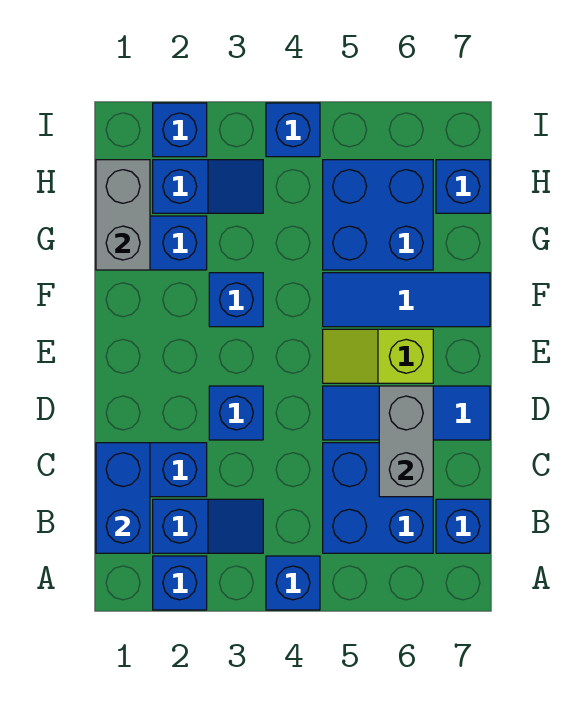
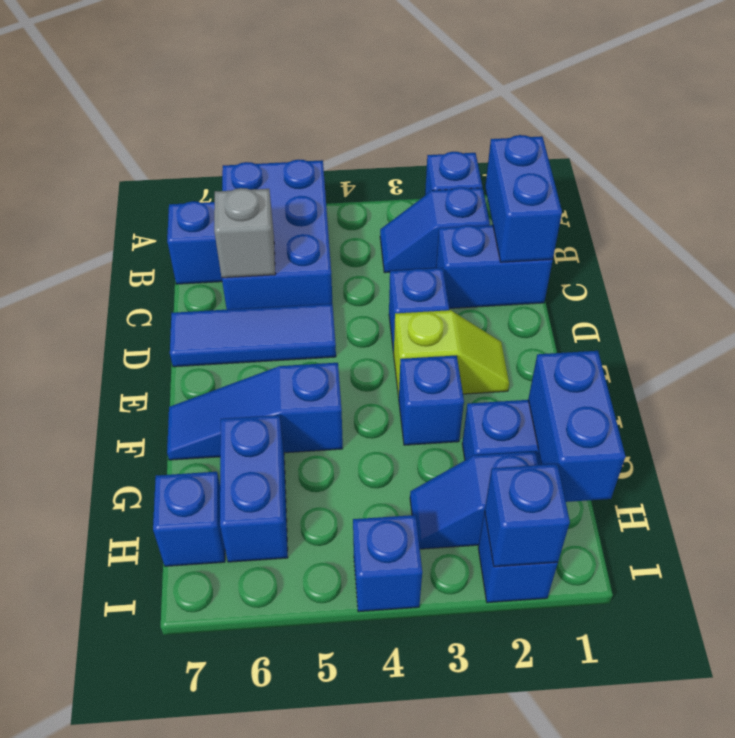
blue brick A4 level 1 -> blue brick I2 level 2
blue brick B5:C6 level 1 -> blue brick A5:C6 level 1
grey brick C6:D6 level 2 -> grey brick C6 level 2
lime slope E5:E6 level 1 top 6 -> lime slope E2:E3 level 1 top 3
blue tile F5:F7 level 1 -> blue slope F5:F7 level 1 top 5
grey brick G1:H1 level 2 -> blue brick G1:H1 level 2
blue brick G5:H6 level 1 -> blue brick G6:H6 level 1

